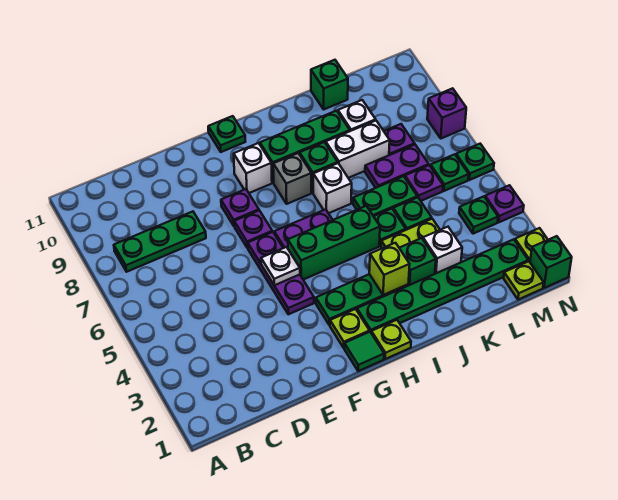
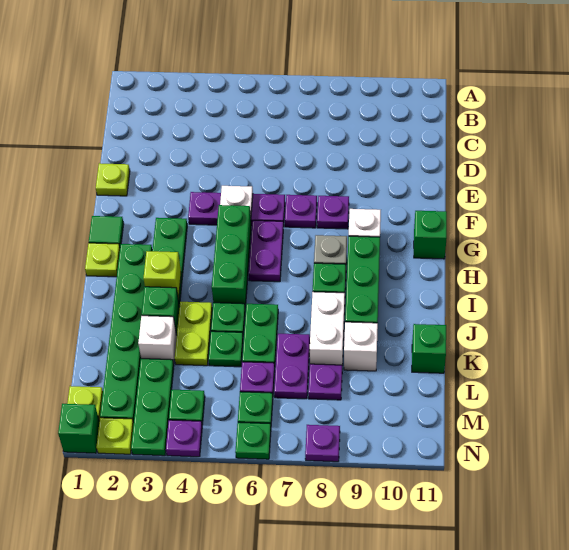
green plate B8:D8 level 1 -> green plate L3:N3 level 1
lime plate G2 level 1 -> lime plate E1 level 1
green plate G11 level 1 -> green brick G11 level 1
white brick I7 level 1 -> none
purple brick N8 level 1 -> purple plate N8 level 1

